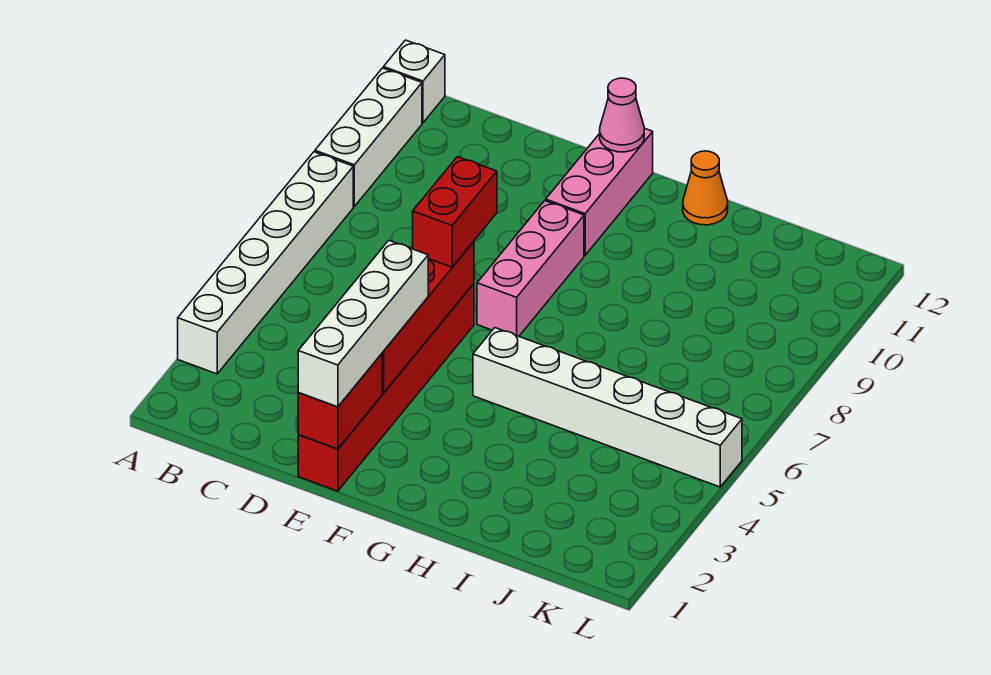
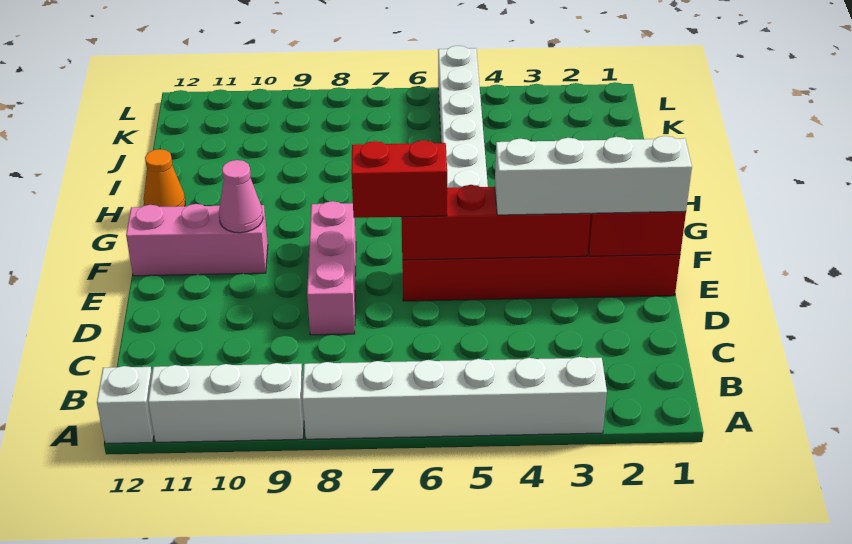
pink brick F7:F9 level 1 -> pink brick D8:F8 level 1
pink cone F12 level 2 -> pink cone F10 level 2

